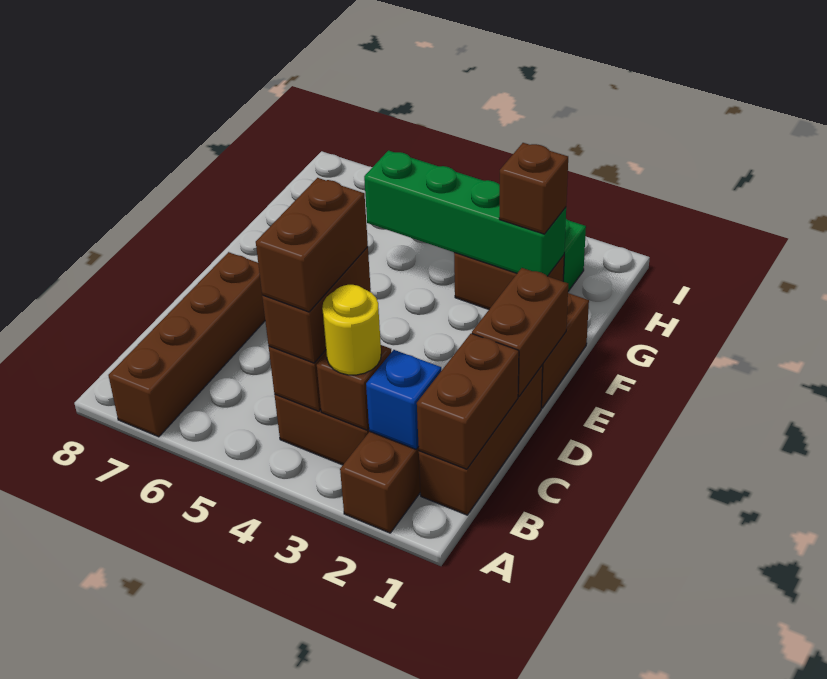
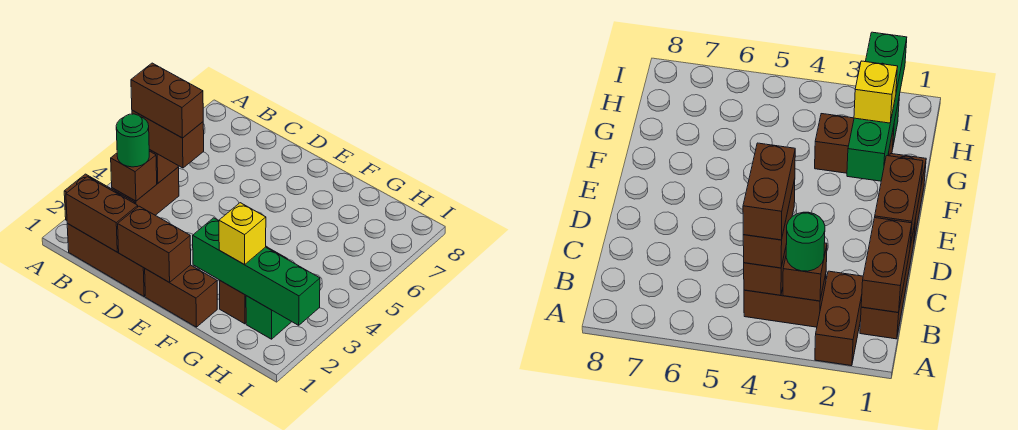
brown brick A7:D7 level 1 -> none
blue brick B2 level 2 -> none
yellow round brick B3 level 3 -> green round brick B3 level 3
green brick G2:G5 level 2 -> green brick F2:I2 level 2
brown brick G2 level 3 -> yellow brick G2 level 3

